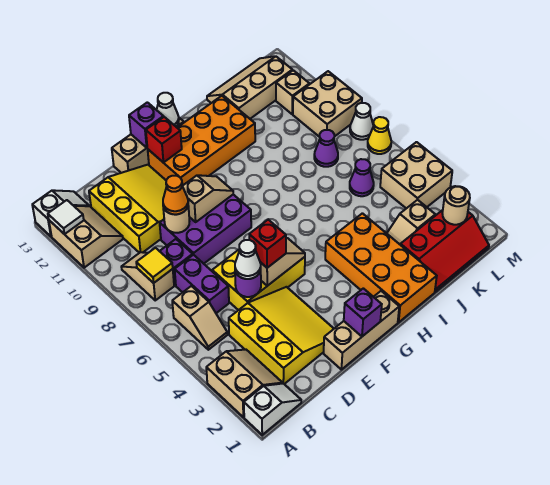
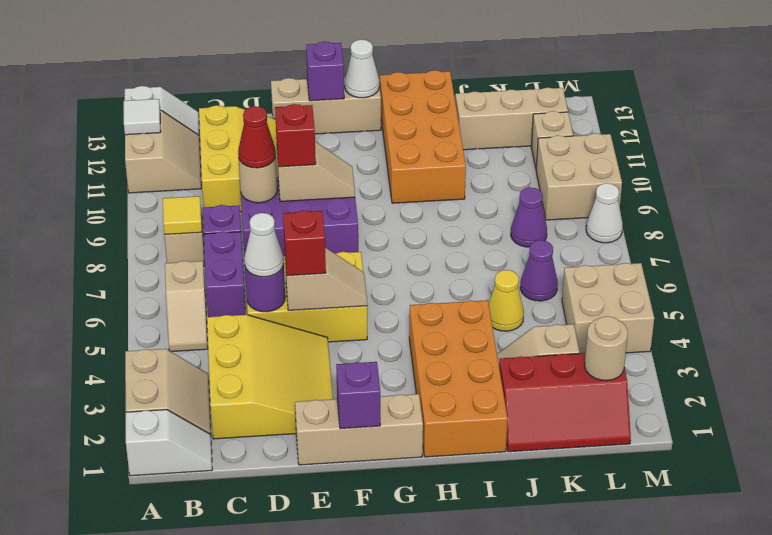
orange cone D9 level 3 -> red cone D9 level 3
orange brick F11:I12 level 1 -> orange brick H10:I13 level 1
red brick F12 level 2 -> red brick E9 level 3
yellow cone M7 level 1 -> yellow cone J5 level 1

